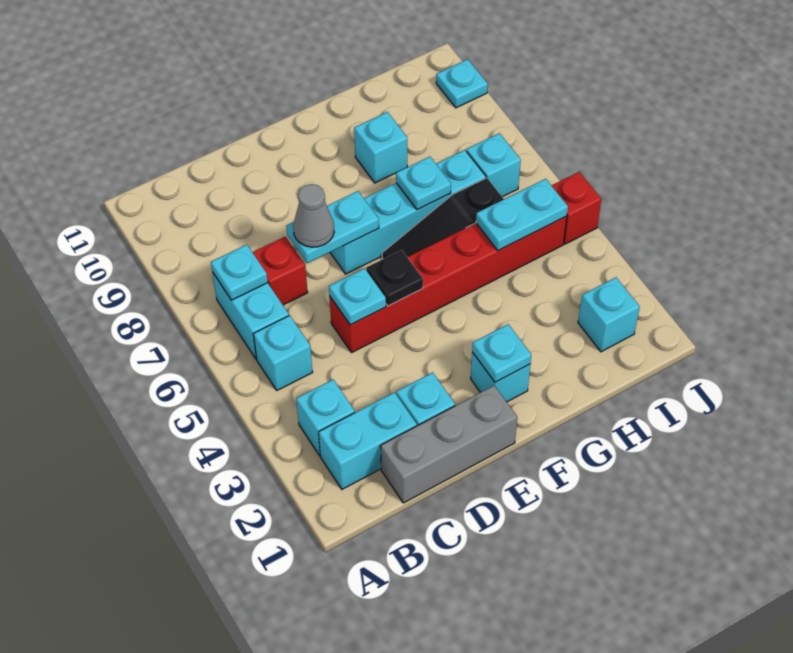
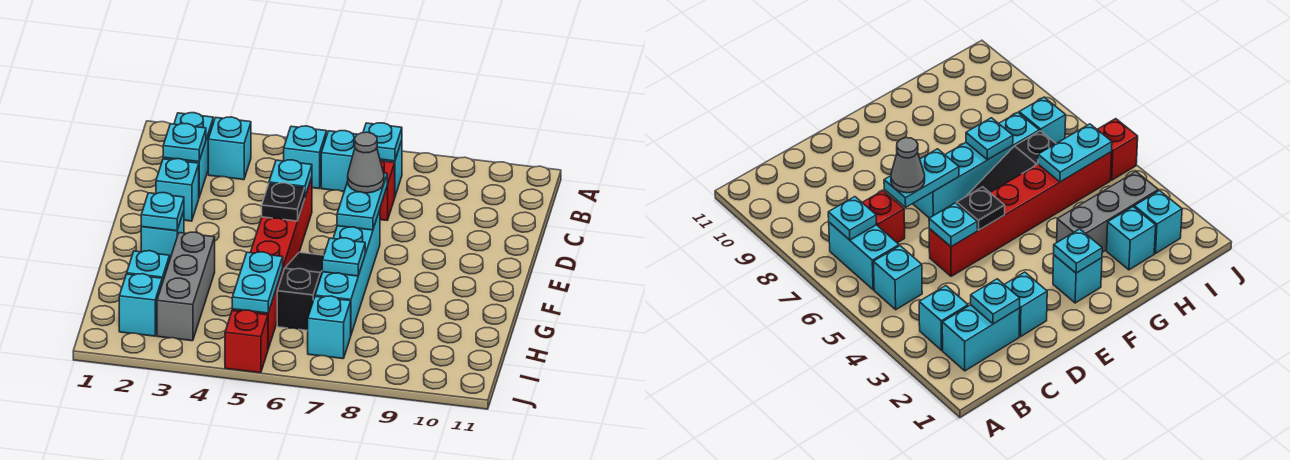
grey brick C1:E1 level 1 -> grey brick G3:I3 level 1
cyan brick G9 level 1 -> cyan brick H2 level 1
cyan plate J10 level 1 -> cyan plate C2 level 2

